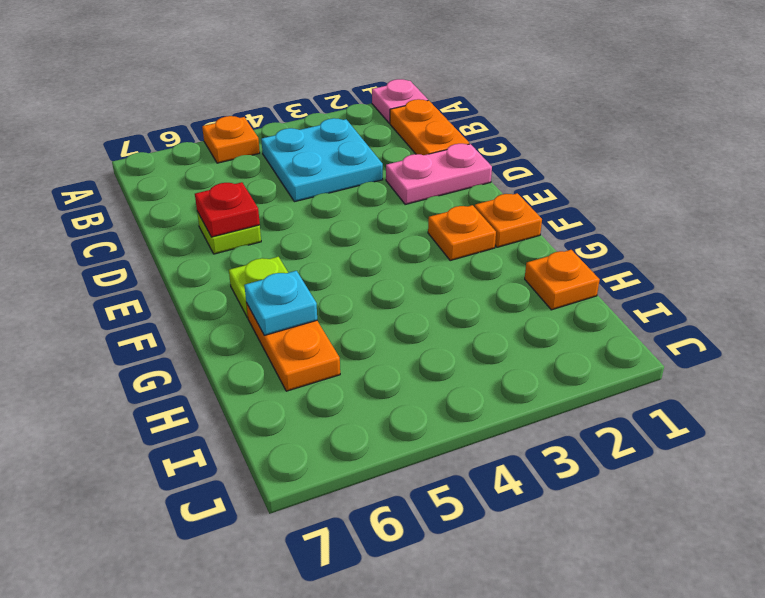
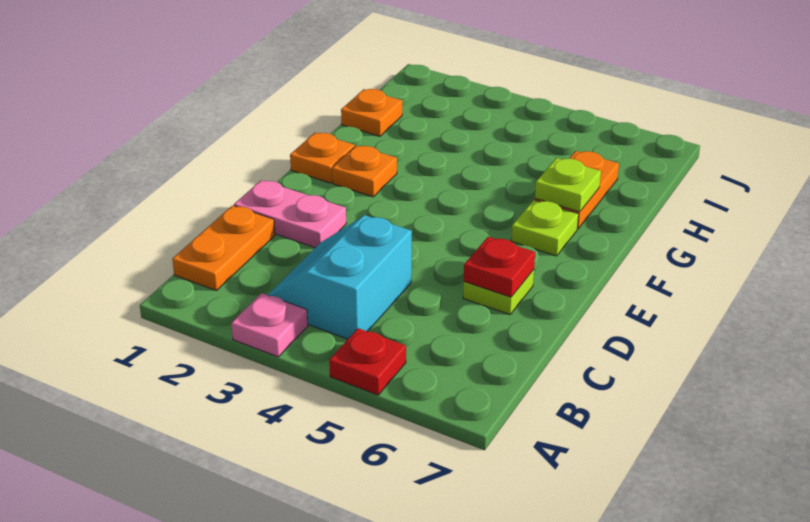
pink plate A1 level 1 -> pink plate A3 level 1
orange plate A5 level 1 -> red plate A5 level 1
cyan plate B3:C4 level 1 -> cyan slope B3:C4 level 1 top 4
cyan plate G6 level 2 -> lime plate G6 level 2

